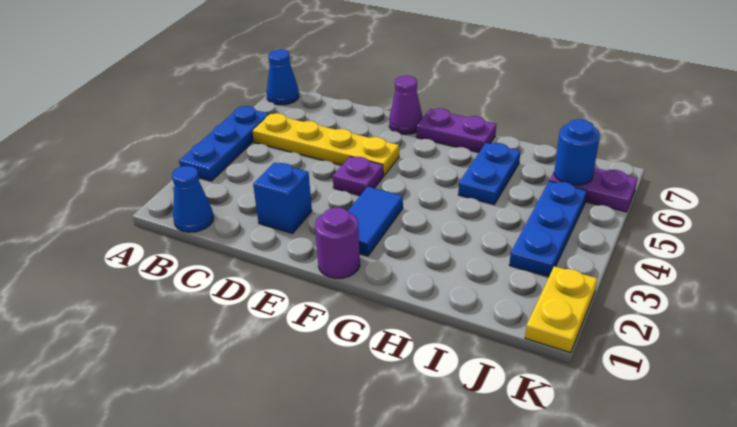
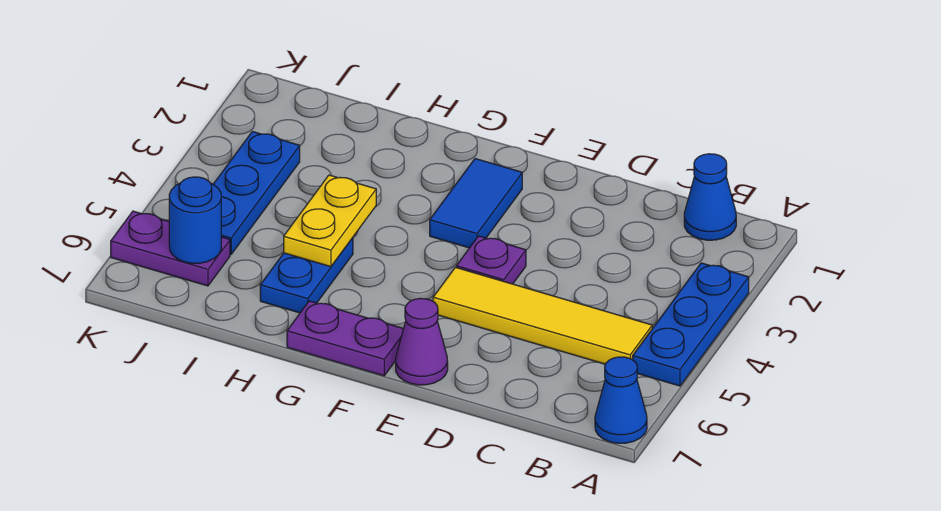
yellow plate B5:E5 level 1 -> yellow tile B5:E5 level 1
blue brick D2 level 1 -> none
purple round brick F1 level 1 -> none
yellow plate K1:K2 level 1 -> yellow plate H4:H5 level 2

